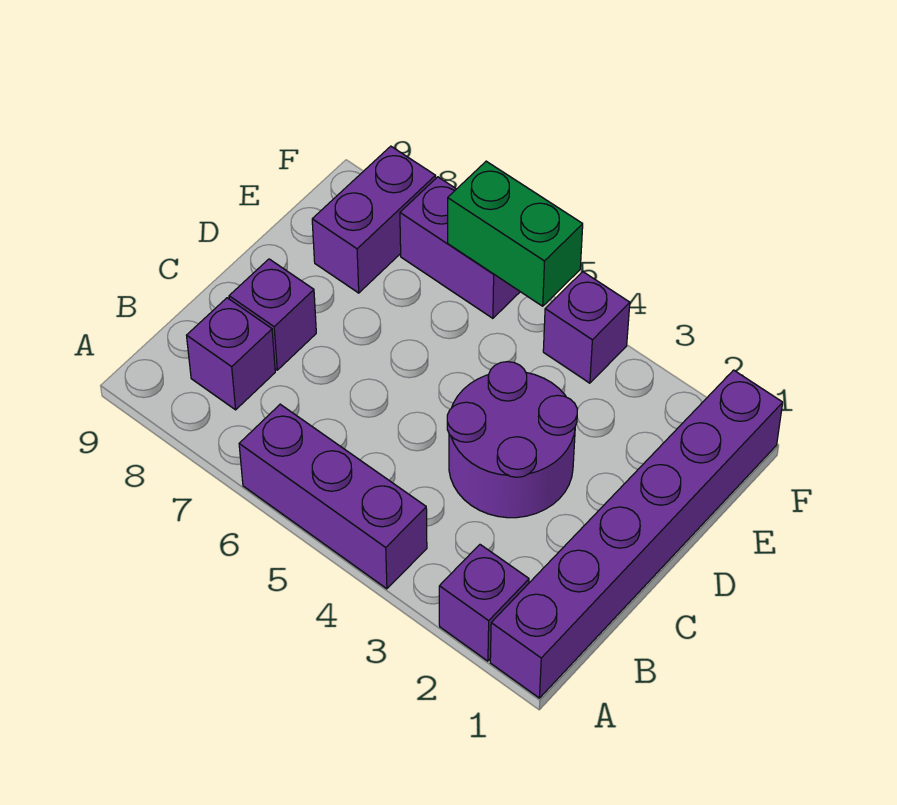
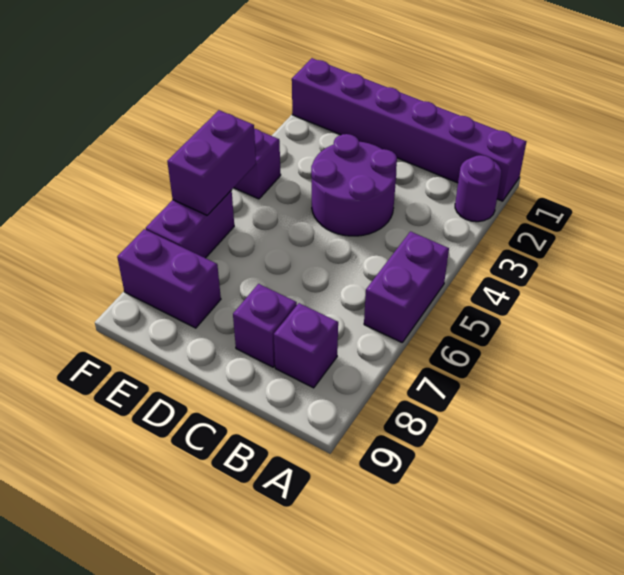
purple brick A2 level 1 -> purple round brick A2 level 1
purple brick A4:A6 level 1 -> purple brick A5:A6 level 1
green brick F5:F6 level 2 -> purple brick F5:F6 level 2

